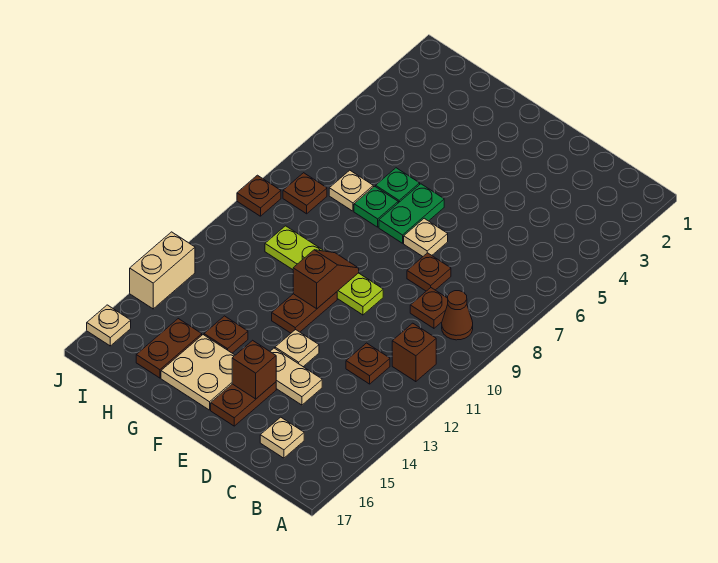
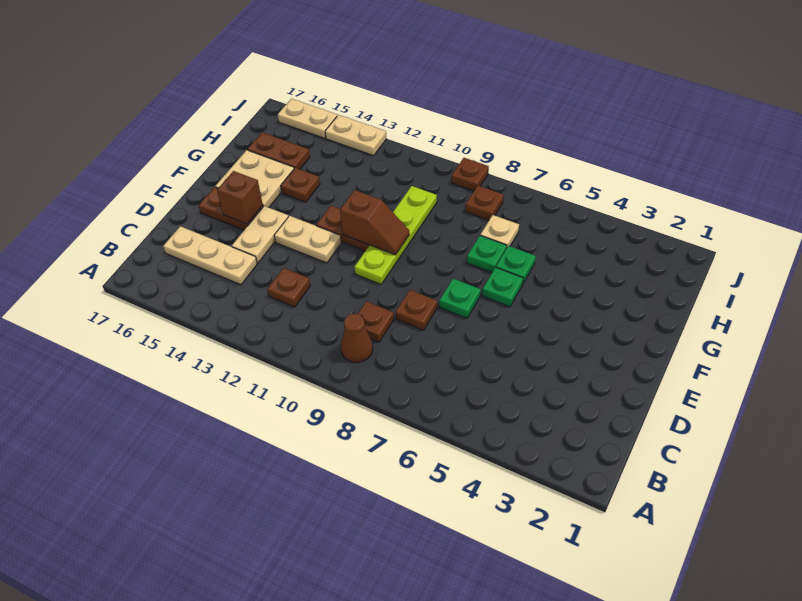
brown brick B11 level 1 -> none
tan plate C16 level 1 -> tan plate C14:C16 level 1
tan plate E7 level 1 -> green plate E7 level 1
tan plate E13 level 1 -> tan plate E12:E13 level 1
green plate F6:F7 level 1 -> green plate F6 level 1
tan brick J13:J14 level 1 -> tan plate J13:J14 level 1
tan plate J16 level 1 -> tan plate J15:J16 level 1

